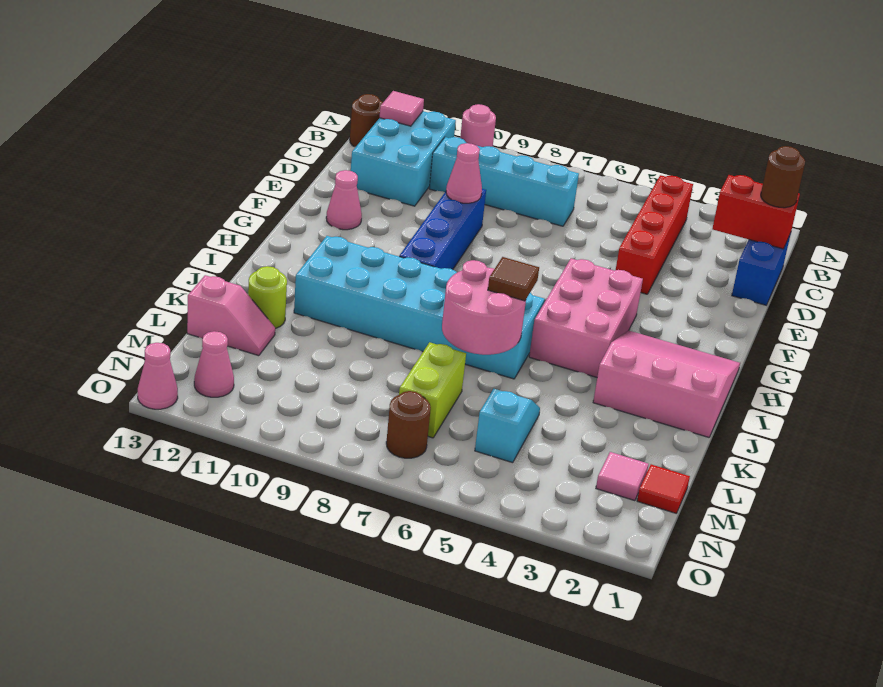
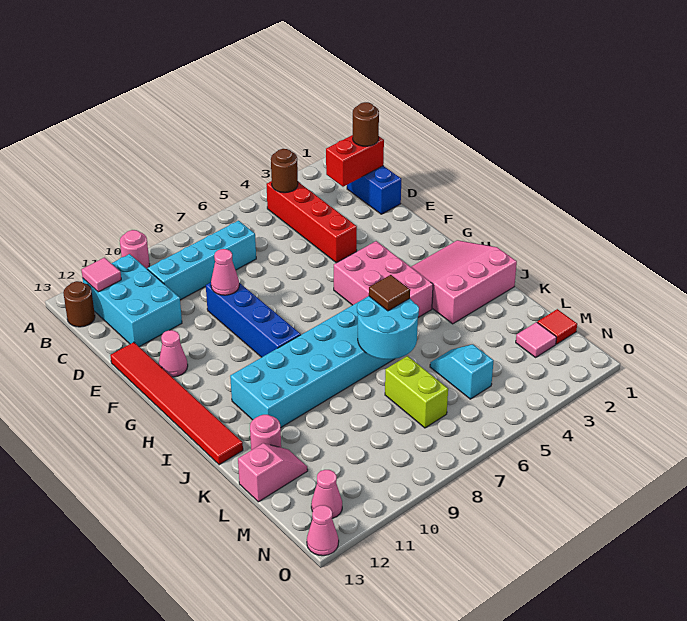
none -> red tile E13:J13 level 1
pink round brick J6:K7 level 2 -> cyan round brick J6:K7 level 2
lime round brick K12 level 1 -> pink round brick K12 level 1
brown round brick N7 level 1 -> brown round brick B4 level 2

